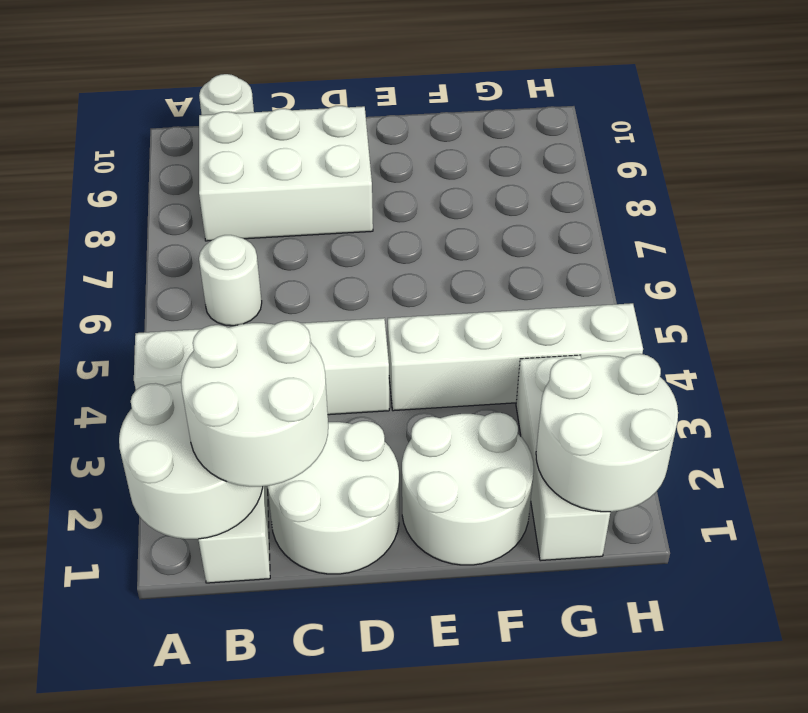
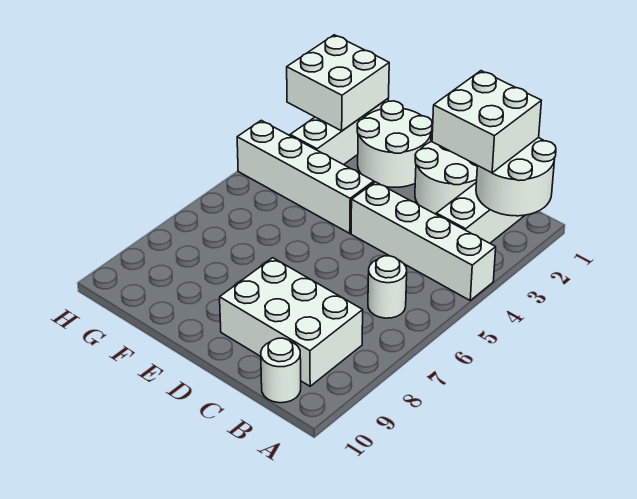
white round brick B1:C2 level 3 -> white brick B1:C2 level 3
white round brick G1:H2 level 2 -> white brick G1:H2 level 2

